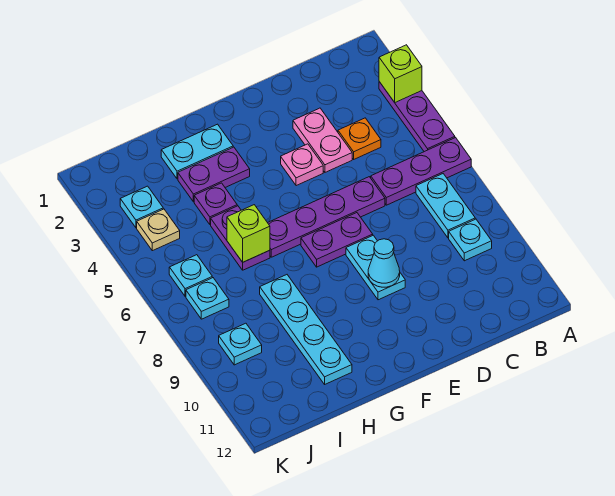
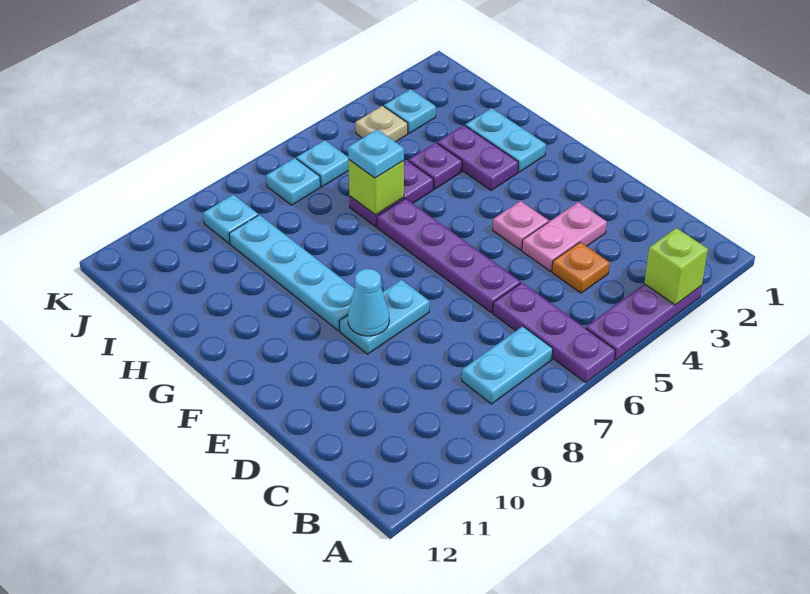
cyan plate B9 level 1 -> cyan plate H6 level 3
purple plate E7:F7 level 1 -> none
cyan plate H8:H11 level 1 -> cyan plate F9:I9 level 1

